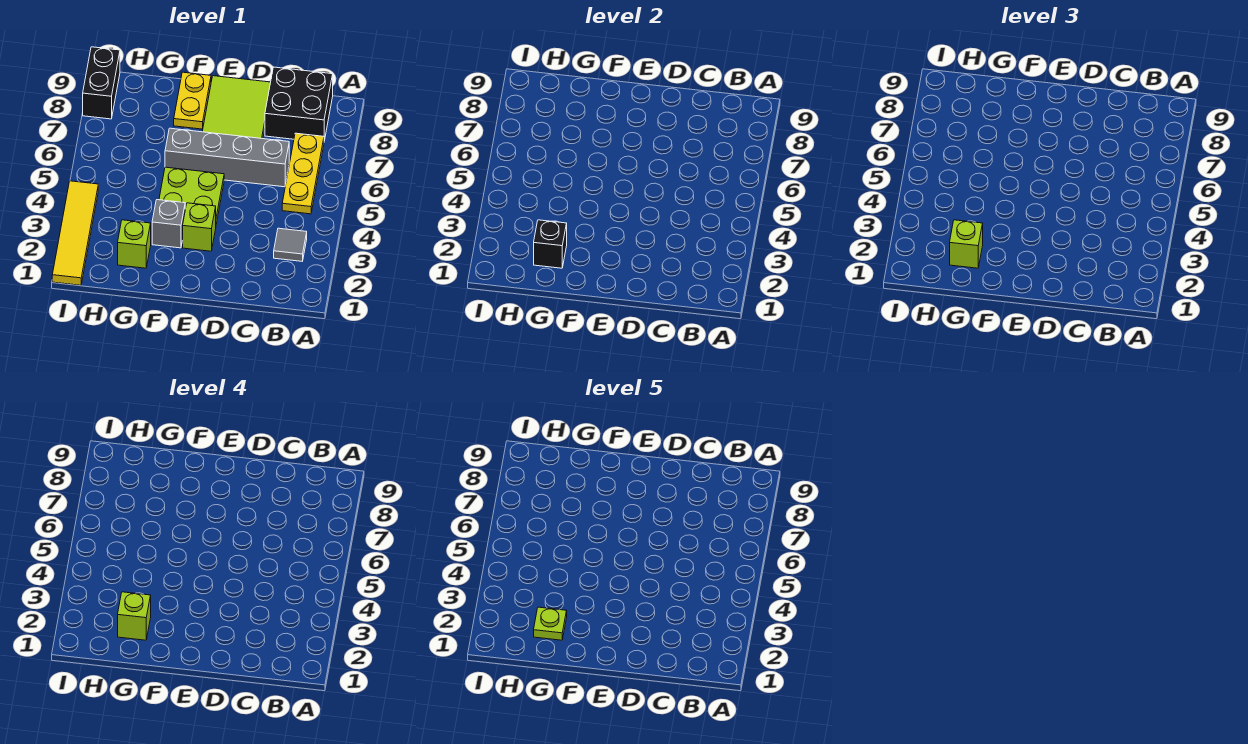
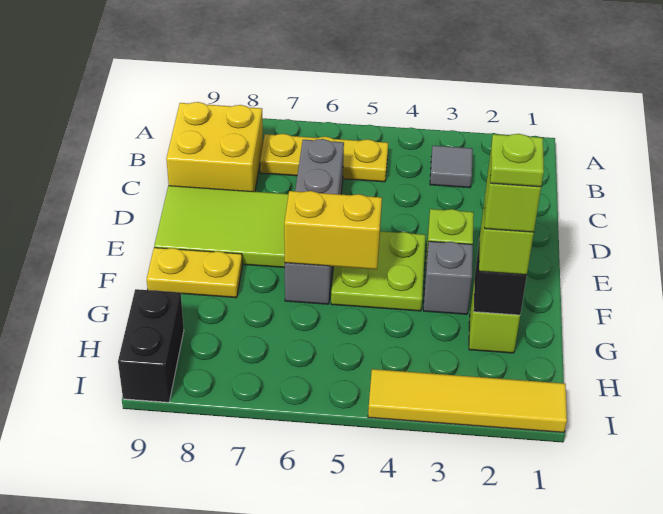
black brick B8:C9 level 1 -> yellow brick B8:C9 level 1
none -> yellow brick F5:F6 level 2
black brick I8:I9 level 1 -> black brick H9:I9 level 1

